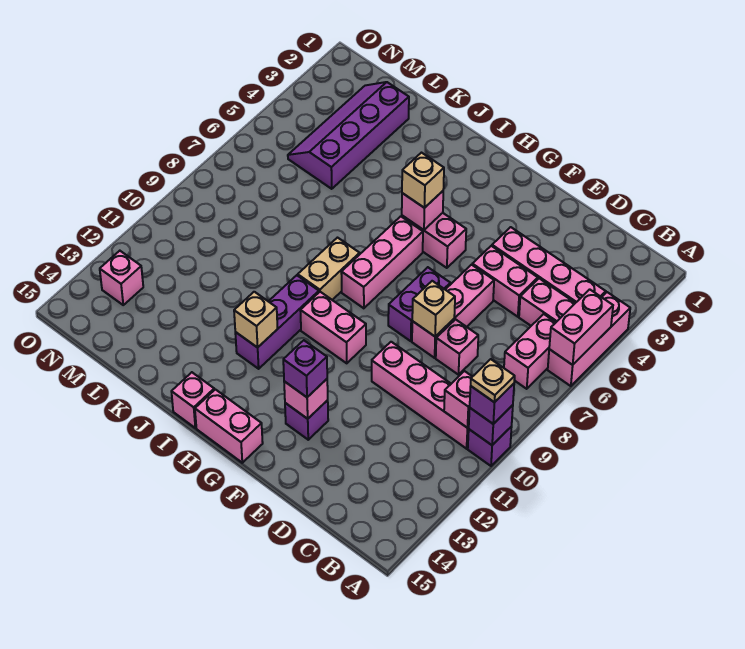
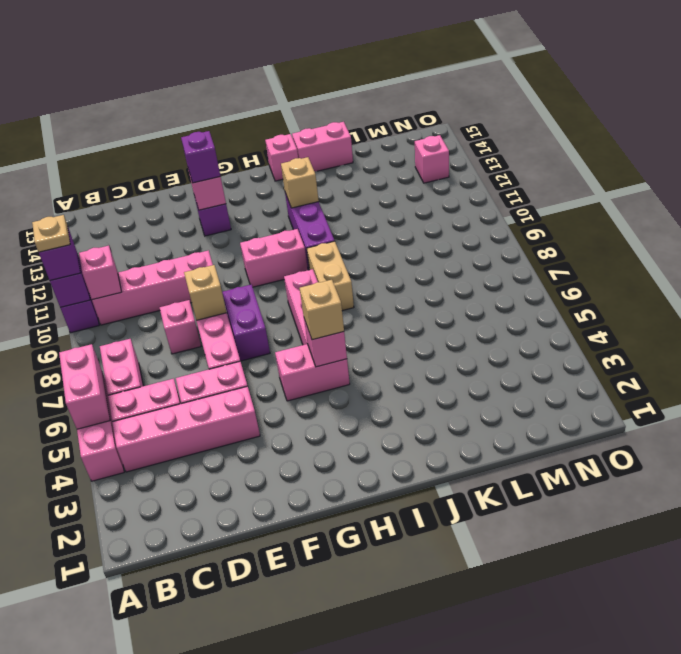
pink brick G15:H15 level 1 -> pink brick J15:K15 level 1
purple slope L2:M5 level 1 top L -> none

